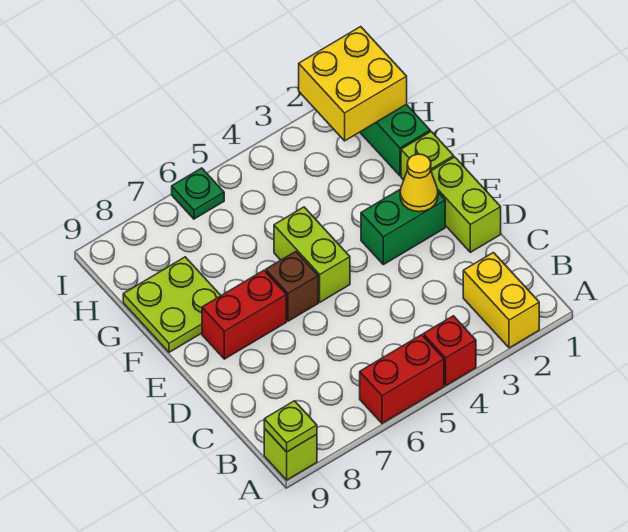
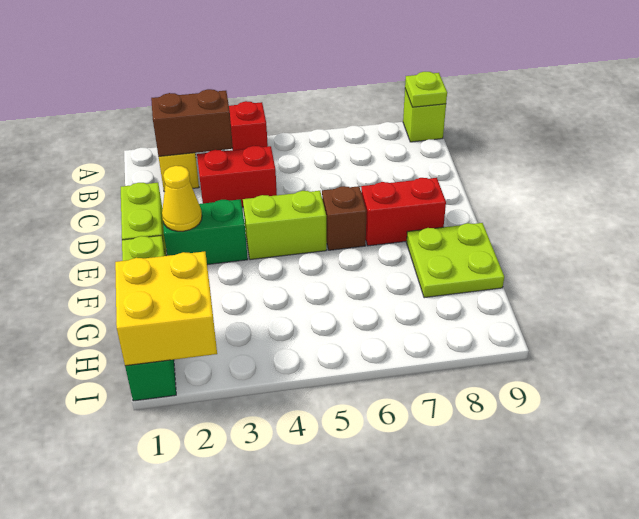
red brick A5:A6 level 1 -> red brick C3:C4 level 1
none -> brown brick B2:B3 level 2
lime brick E5:F5 level 1 -> lime brick E4:E5 level 1
green plate I6 level 1 -> none

